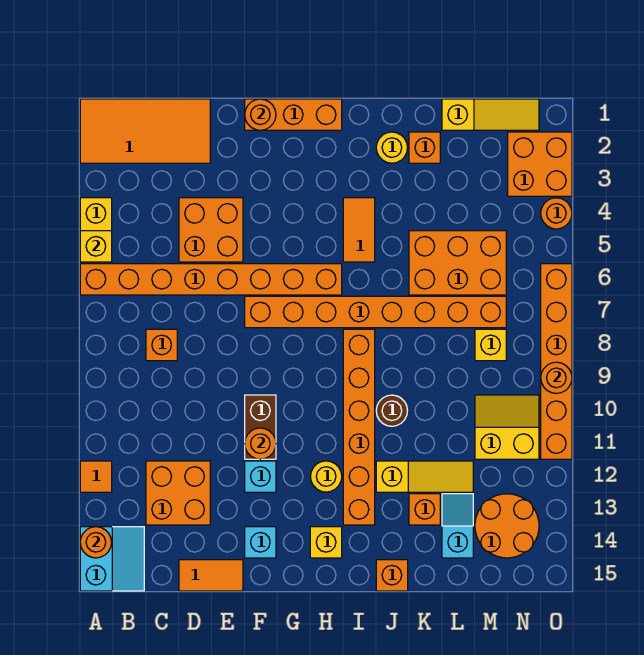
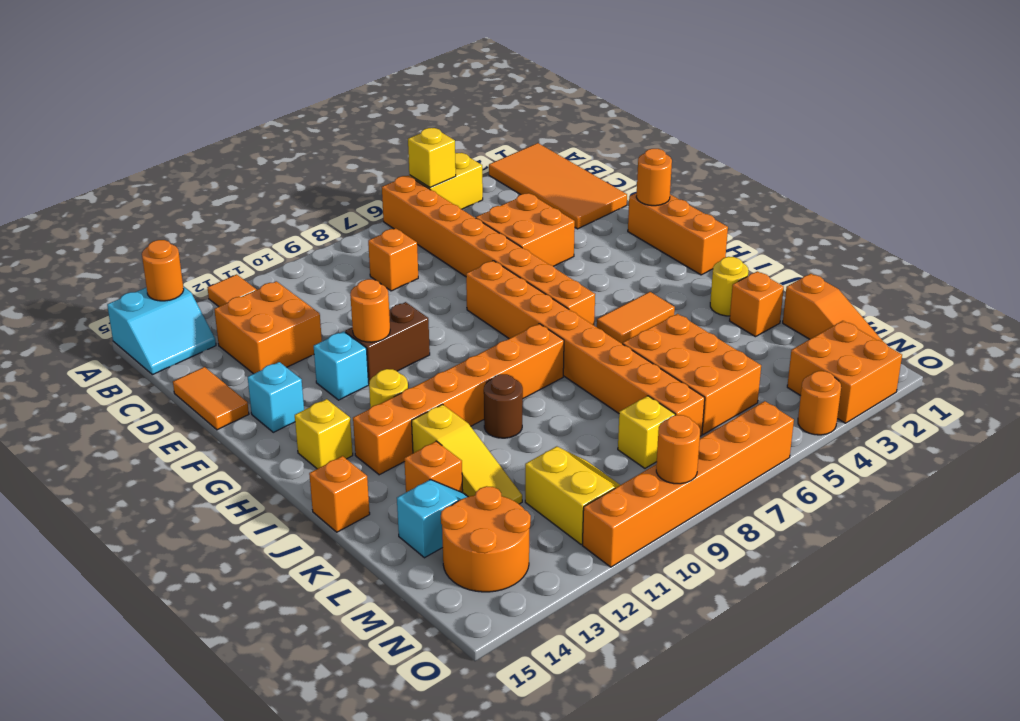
yellow slope L1:N1 level 1 top L -> orange slope L1:N1 level 1 top L

